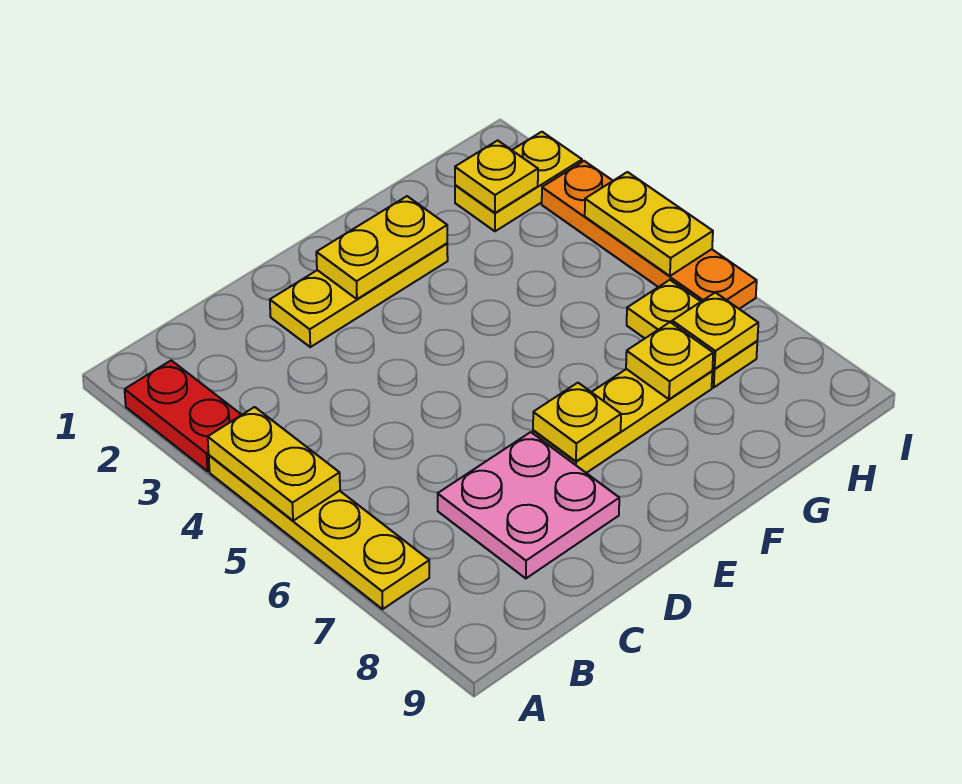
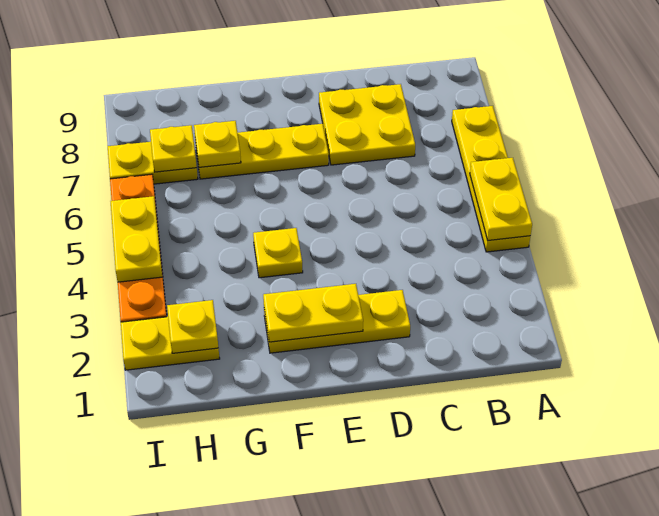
red plate A2:A3 level 1 -> none
pink plate C7:D8 level 1 -> yellow plate C7:D8 level 1
yellow plate E7 level 2 -> yellow plate F4 level 1
yellow plate H6:H7 level 1 -> yellow plate H7:I7 level 1

